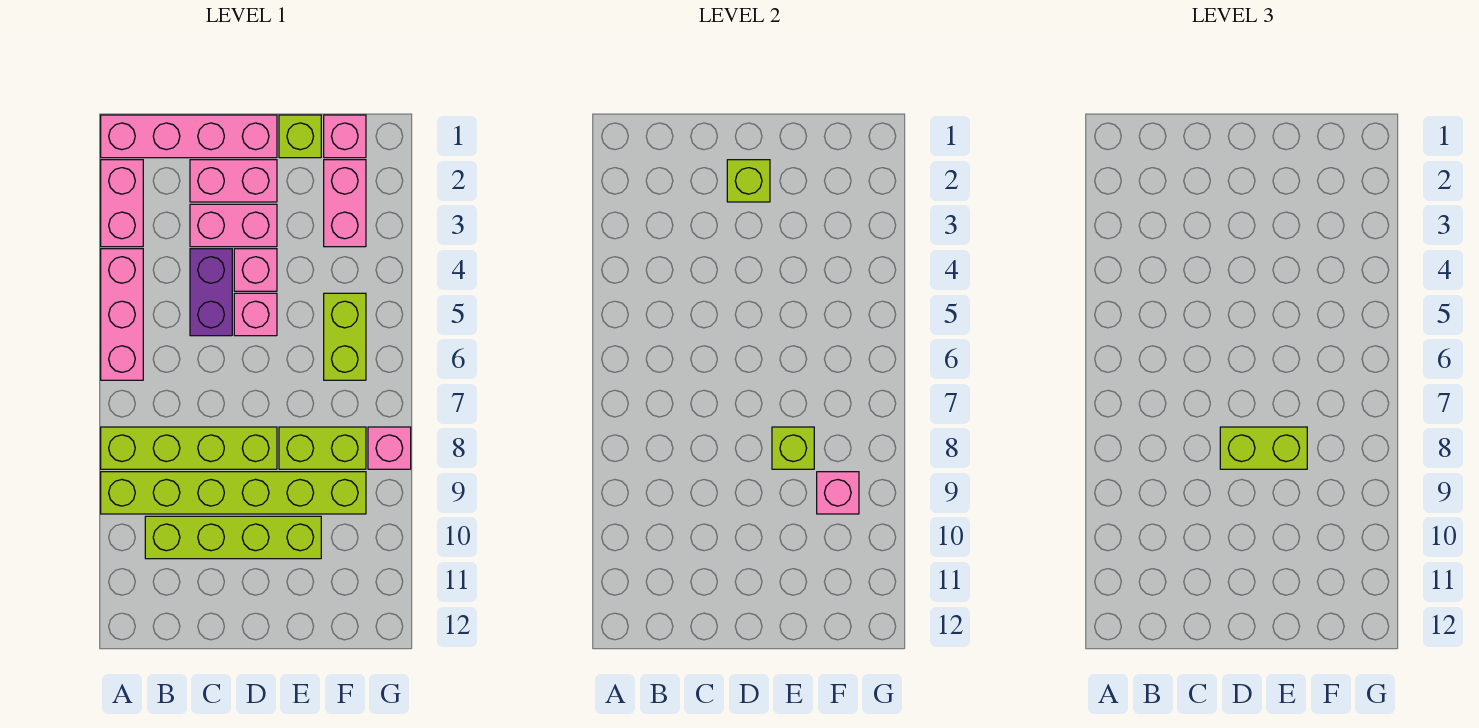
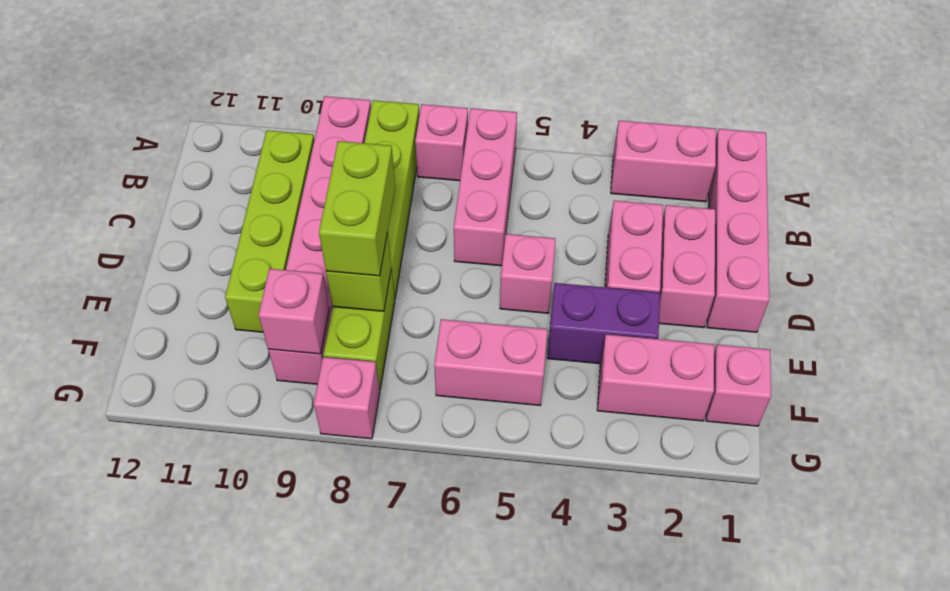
pink brick A4:A6 level 1 -> pink brick A6:C6 level 1
lime brick A9:F9 level 1 -> pink brick A9:F9 level 1
purple brick C4:C5 level 1 -> purple brick E3:E4 level 1
lime brick D2 level 2 -> none
pink brick D4 level 1 -> pink brick A7 level 1
lime brick E1 level 1 -> none
lime brick F5:F6 level 1 -> pink brick F5:F6 level 1

